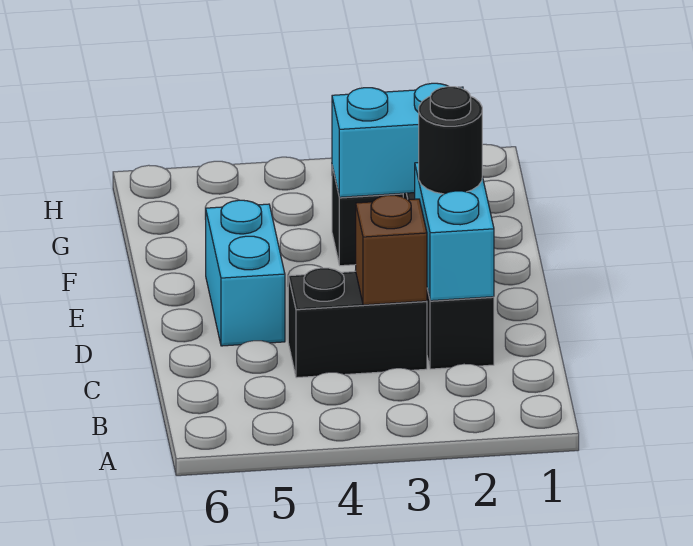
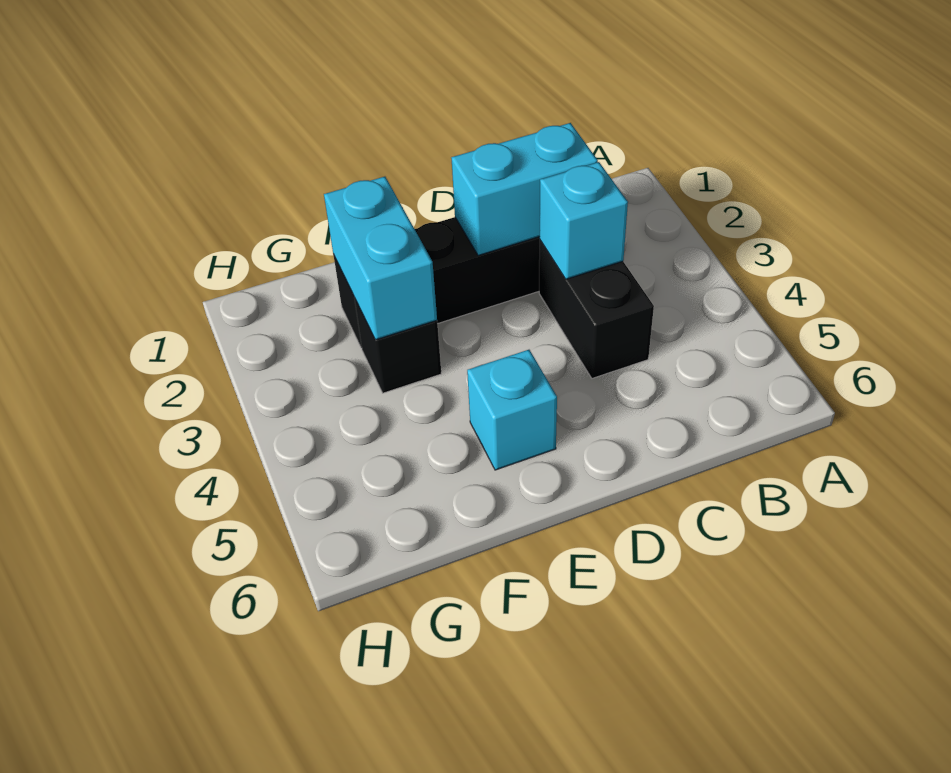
brown brick C3 level 2 -> cyan brick C3 level 2
black round brick D2 level 3 -> none
cyan brick D5:E5 level 1 -> cyan brick E5 level 1

